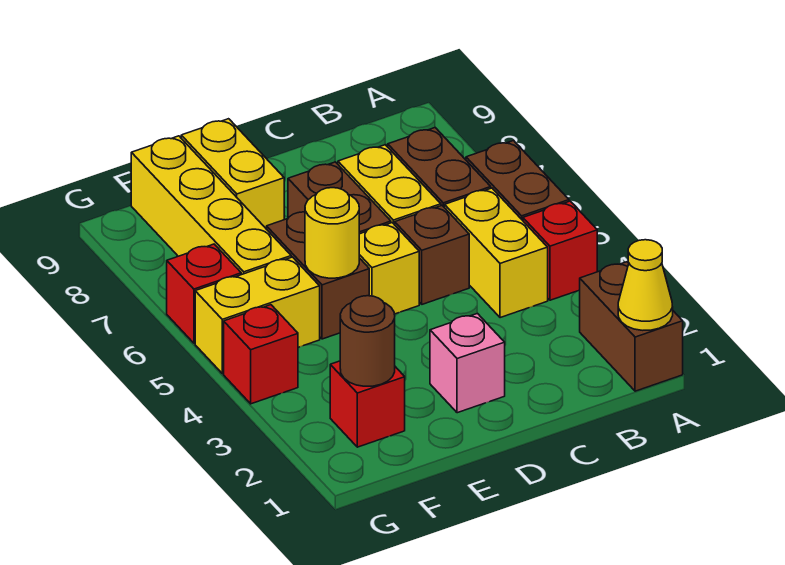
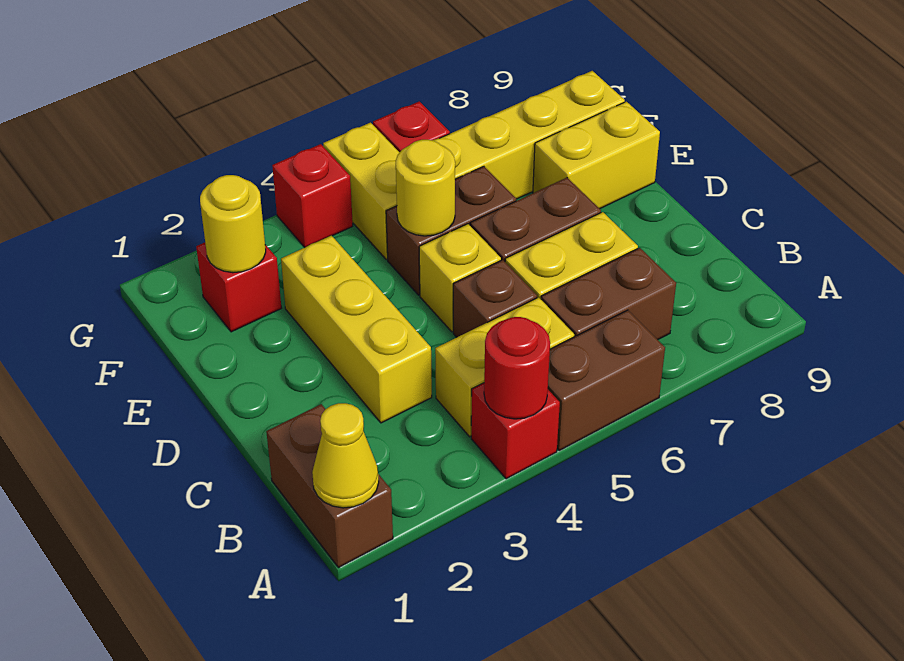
brown brick A1:A2 level 1 -> brown brick A1:B1 level 1
none -> red round brick A4 level 2
none -> yellow brick C3:E3 level 1
pink brick D2 level 1 -> none
brown round brick F2 level 2 -> yellow round brick F2 level 2

